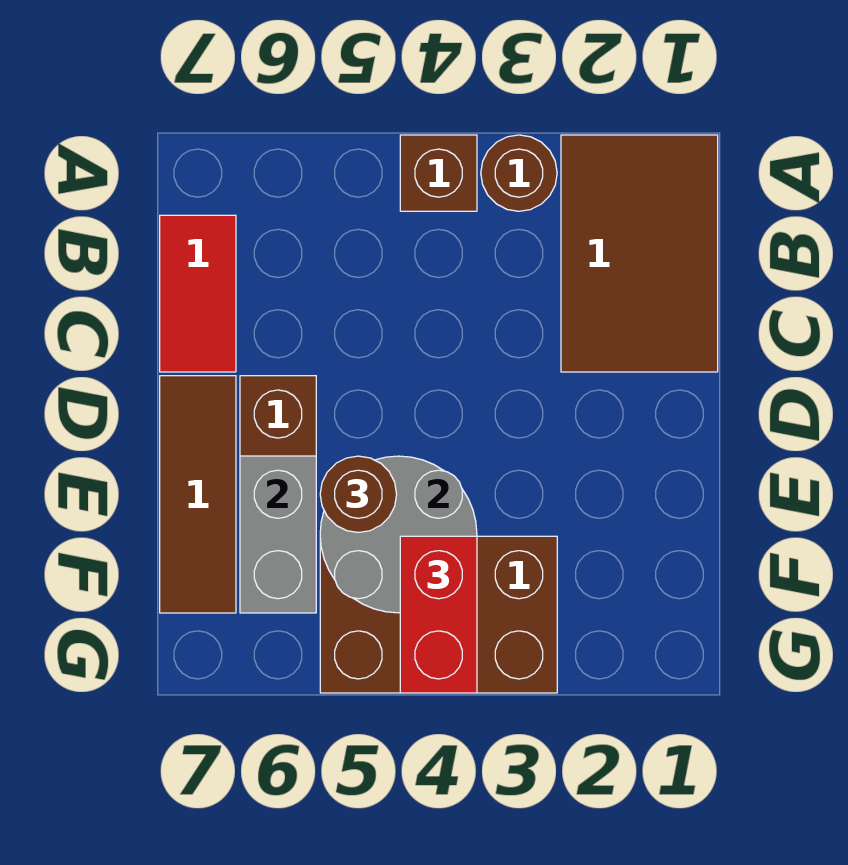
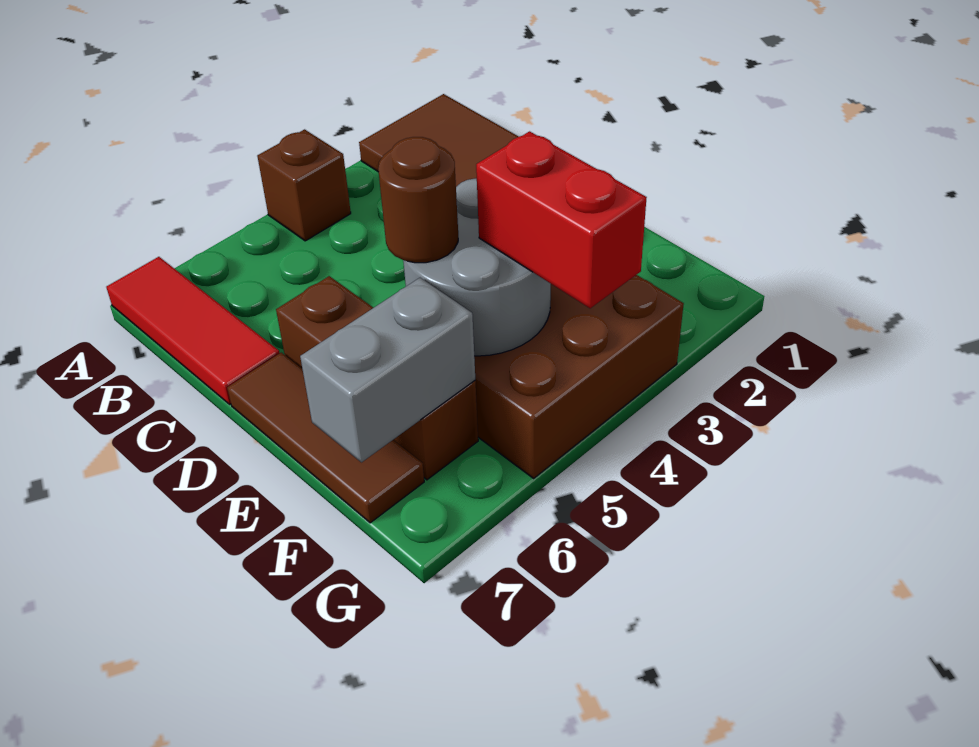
brown round brick A3 level 1 -> none
red tile B7:C7 level 1 -> red tile A7:C7 level 1
grey brick E6:F6 level 2 -> grey brick F6:F7 level 2

